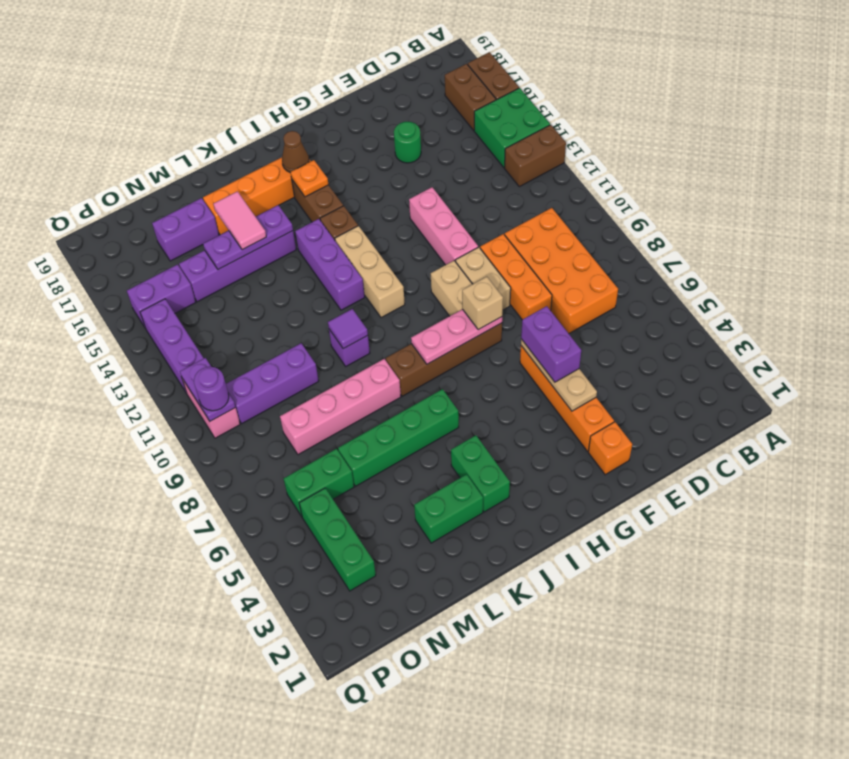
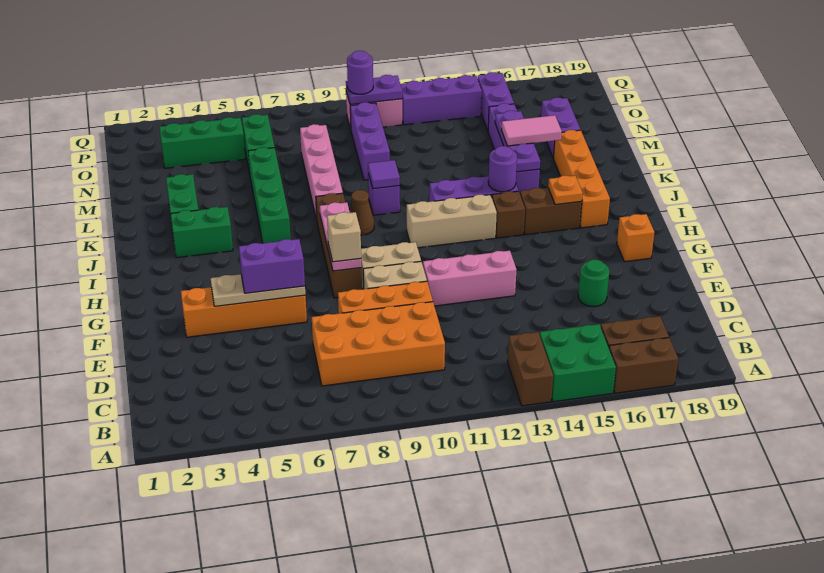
orange brick F2 level 1 -> orange brick G18 level 1
brown cone I17 level 2 -> brown cone J9 level 1
none -> purple round brick J14 level 2

